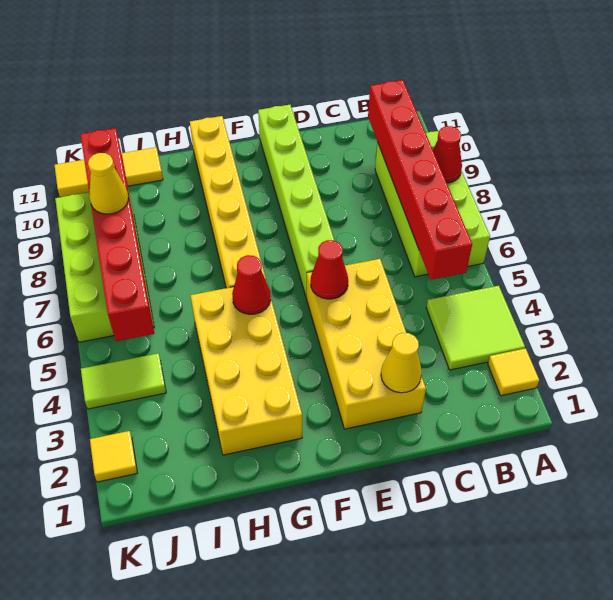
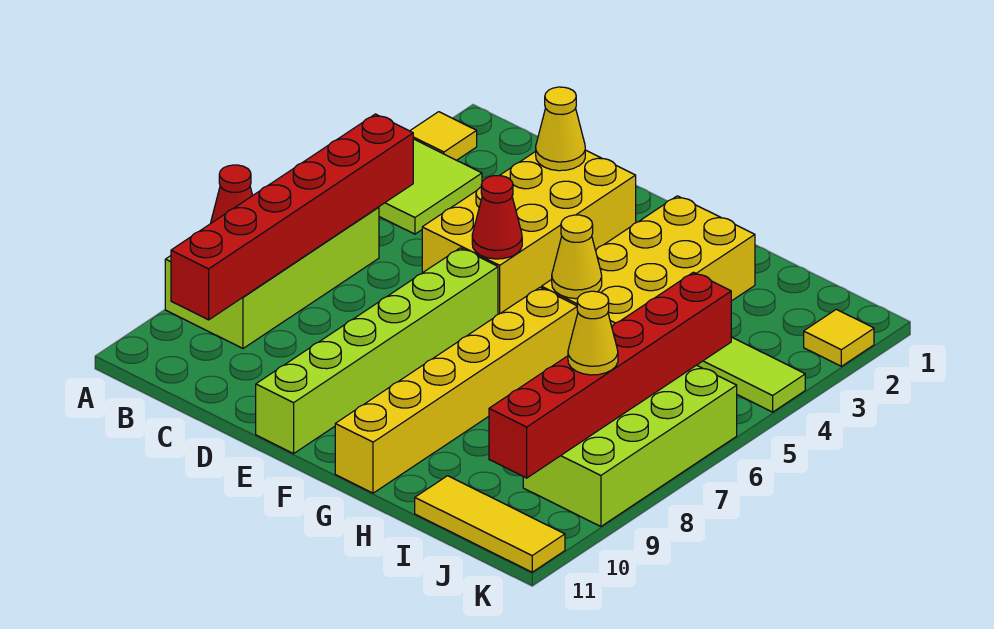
red cone G5 level 2 -> yellow cone G5 level 2

